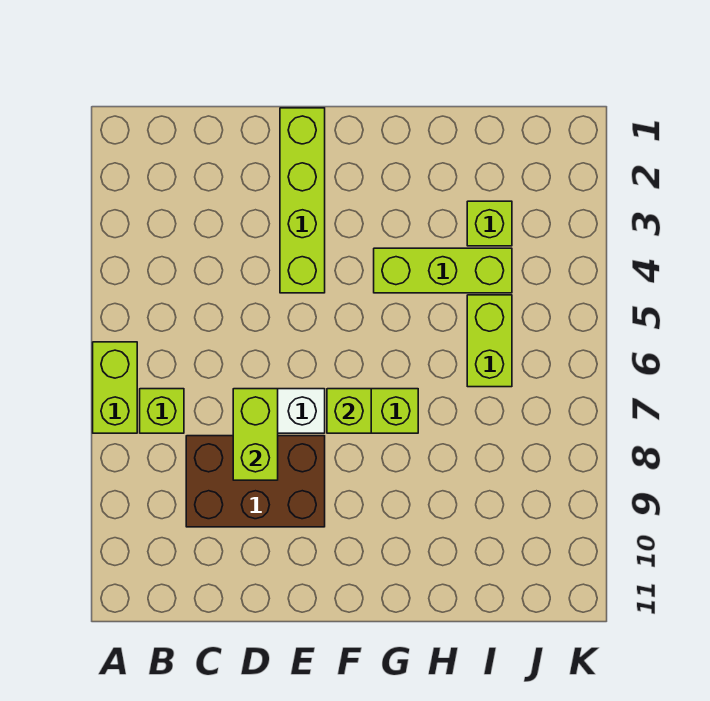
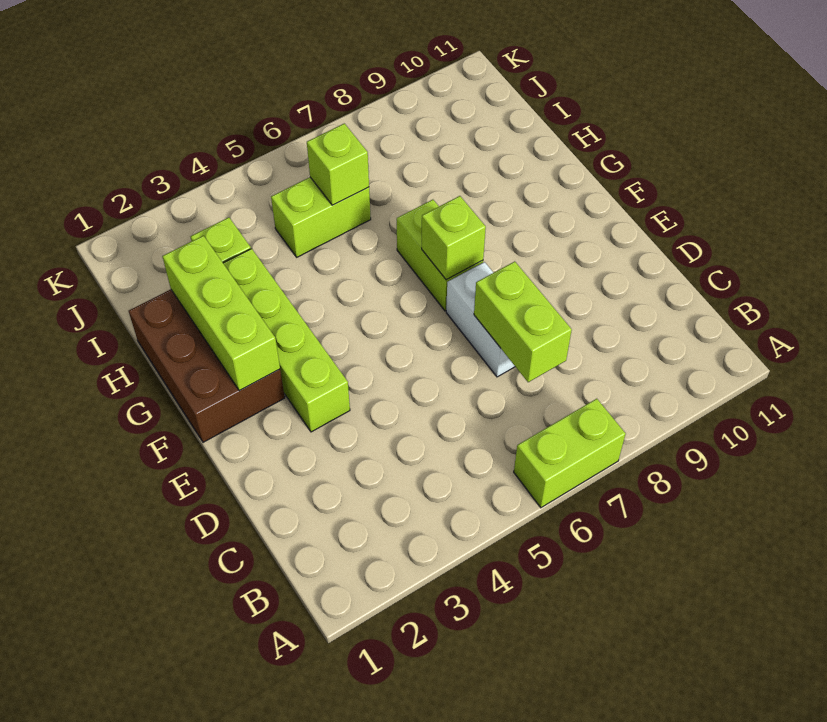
lime brick B7 level 1 -> lime brick I6 level 2
brown brick C8:E9 level 1 -> brown brick F1:H2 level 1
lime brick D7:D8 level 2 -> lime brick C7:D7 level 2
lime brick E1:E4 level 1 -> lime brick E3:H3 level 1
lime brick G4:I4 level 1 -> lime brick F2:H2 level 2

